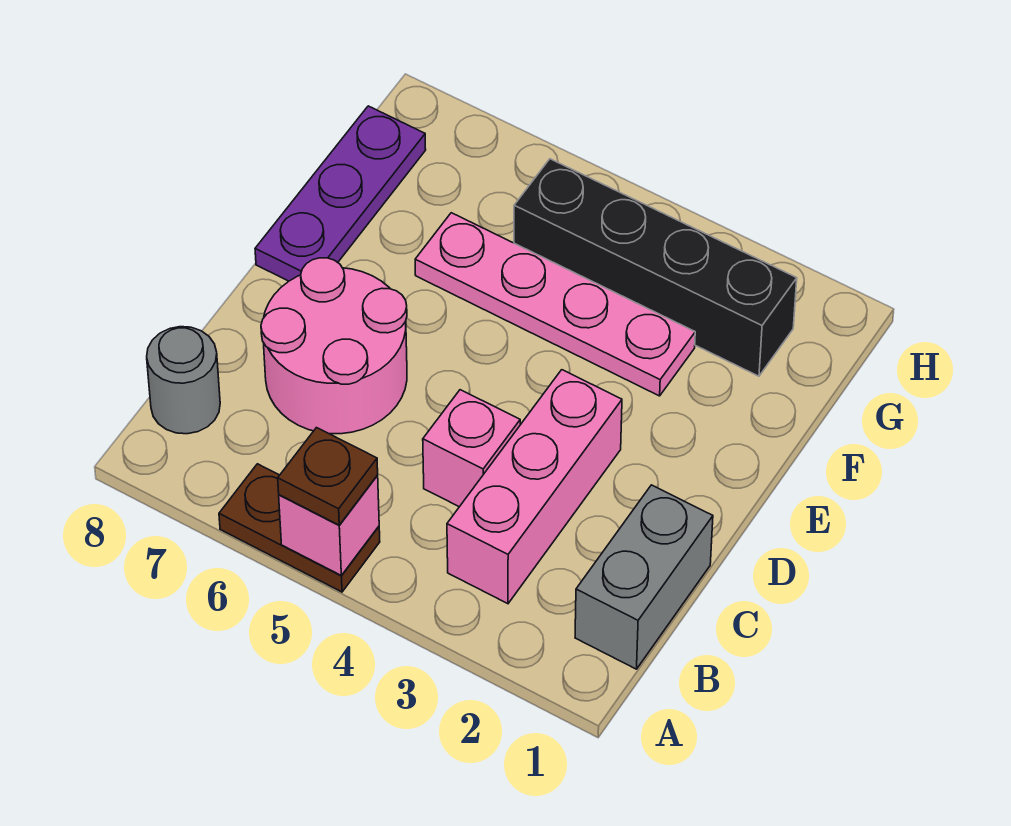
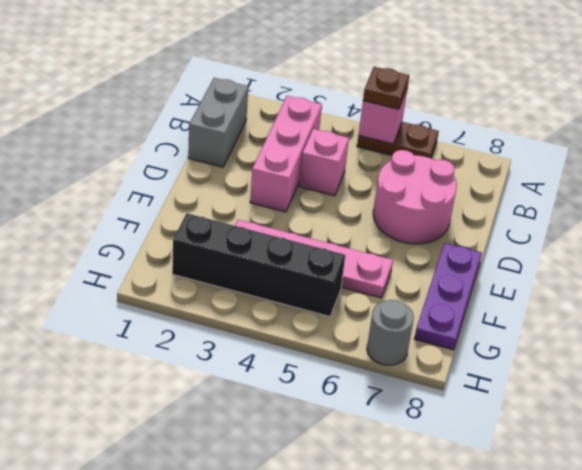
grey round brick B8 level 1 -> grey round brick H7 level 1

